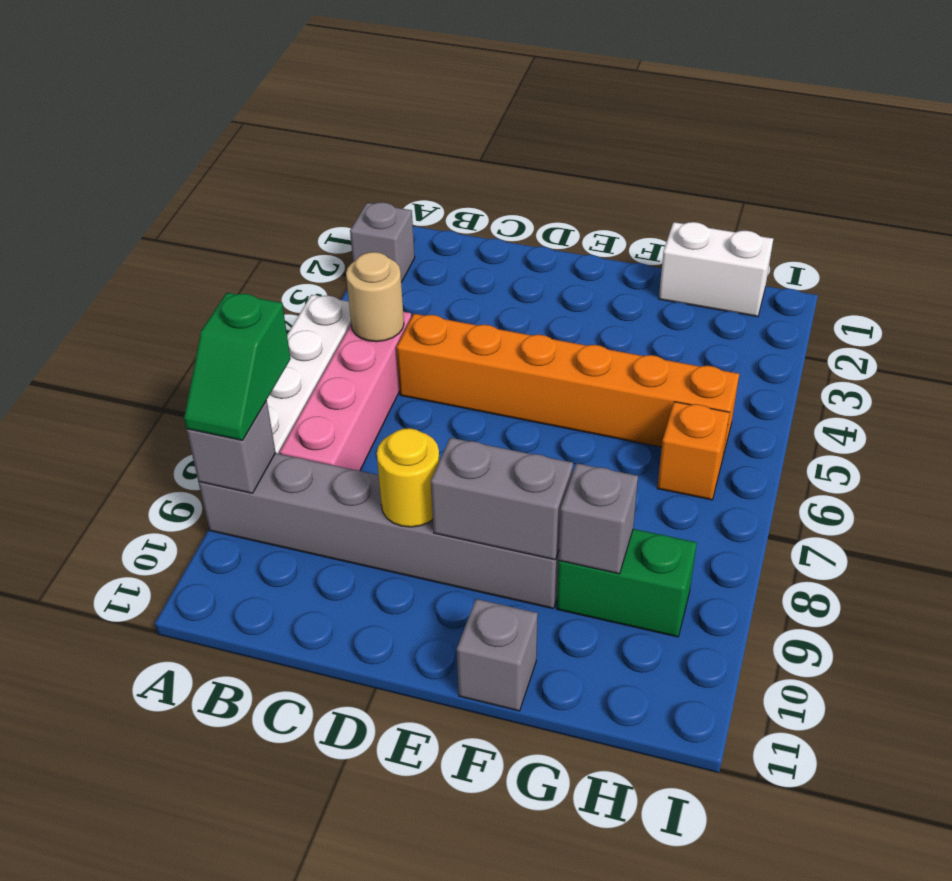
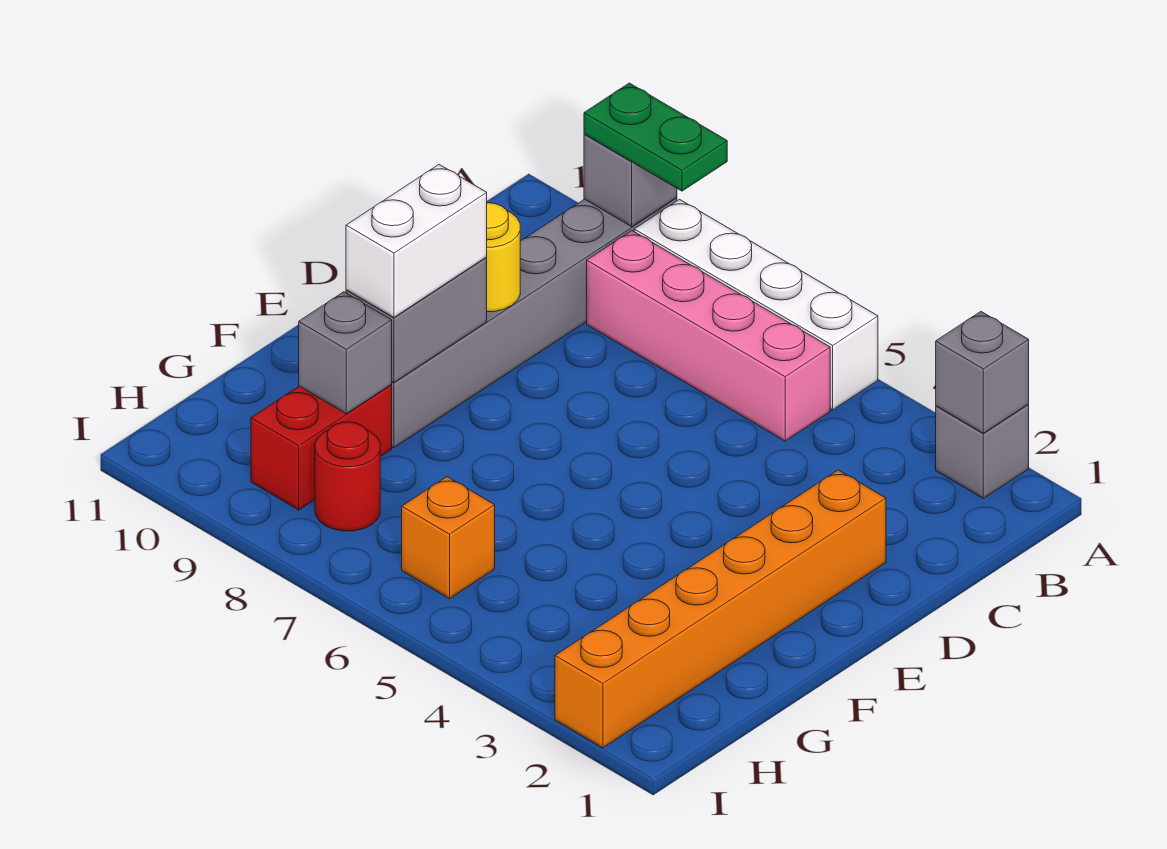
green slope A8:A9 level 3 top 8 -> green plate A8:A9 level 3
tan round brick B5 level 2 -> none
orange brick C5:H5 level 1 -> orange brick D2:I2 level 1
grey brick F11 level 1 -> grey brick A2 level 2
white brick G1:H1 level 1 -> white brick E9:F9 level 3
green brick G9:H9 level 1 -> red brick G9:H9 level 1
none -> red round brick H8 level 1

